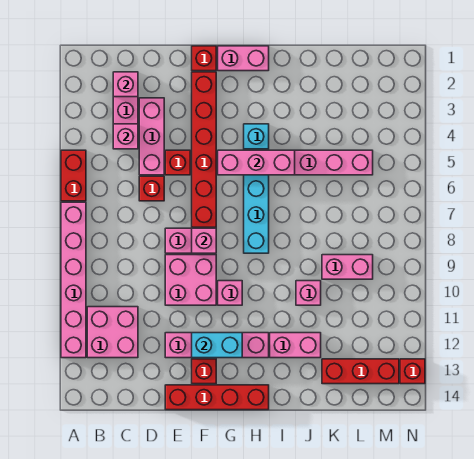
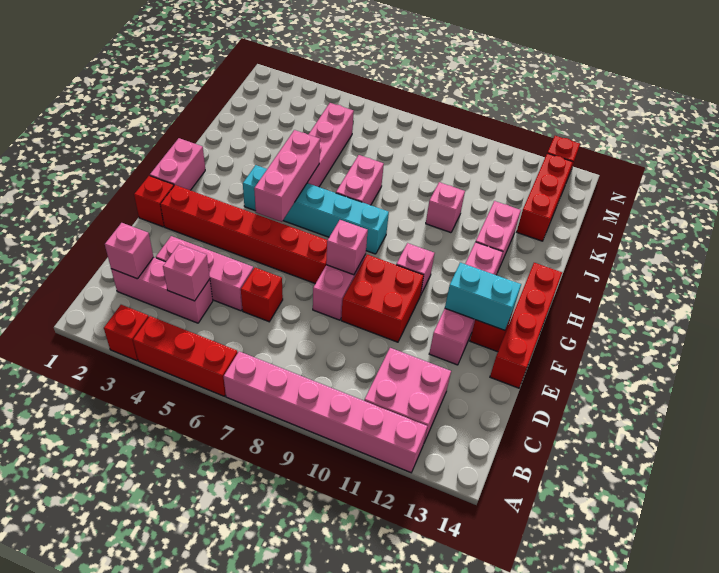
red brick A5:A6 level 1 -> red brick A4:A6 level 1
red brick E5 level 1 -> red brick A3 level 1
pink brick E9:F10 level 1 -> red brick E9:F10 level 1
cyan brick F12:G12 level 2 -> cyan brick F12:F13 level 2
pink brick K9:L9 level 1 -> pink brick I7:J7 level 1

